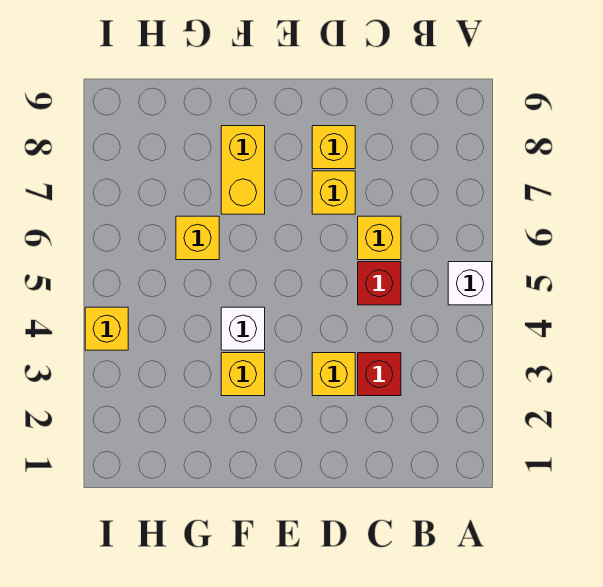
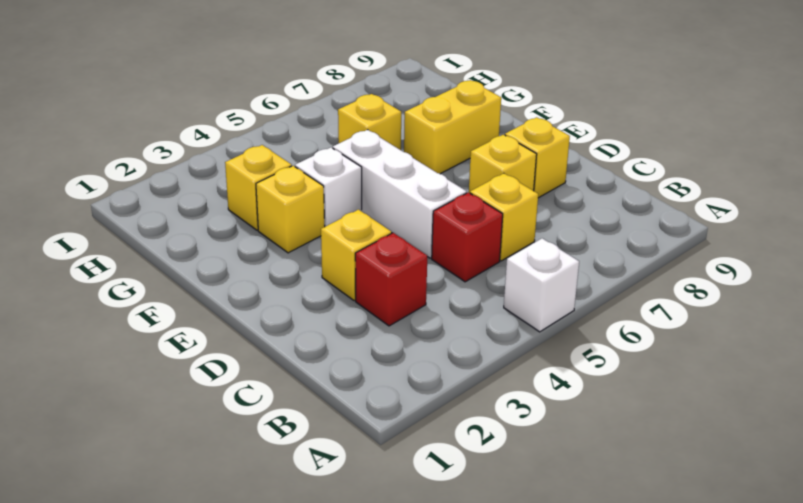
none -> white brick D5:F5 level 1
yellow brick I4 level 1 -> yellow brick G3 level 1

